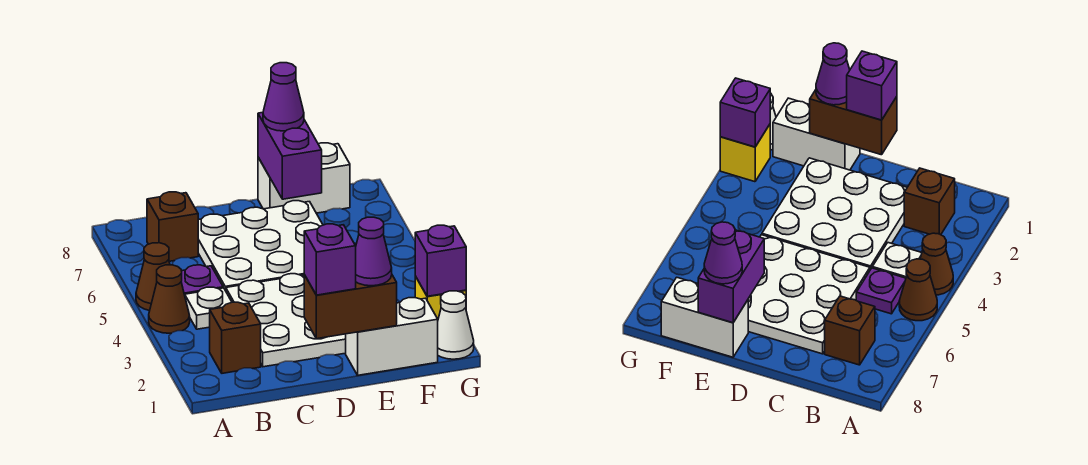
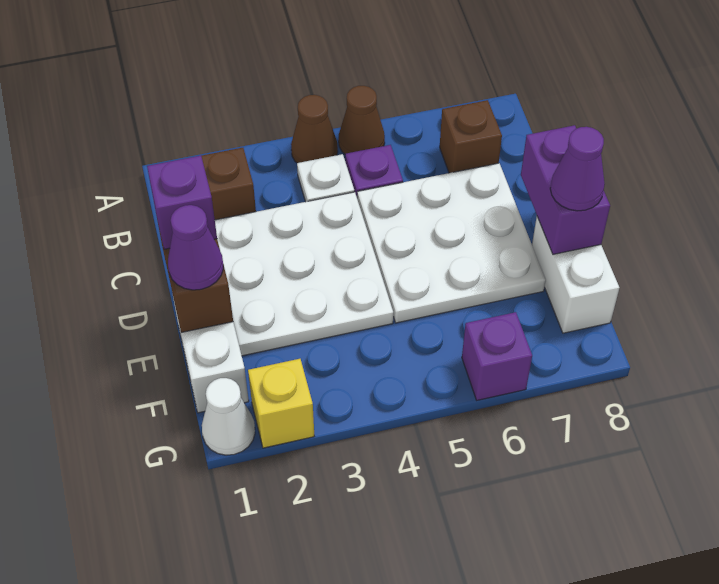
purple brick E7:E8 level 2 -> purple brick D8:E8 level 2
purple brick G2 level 2 -> purple brick G6 level 1

